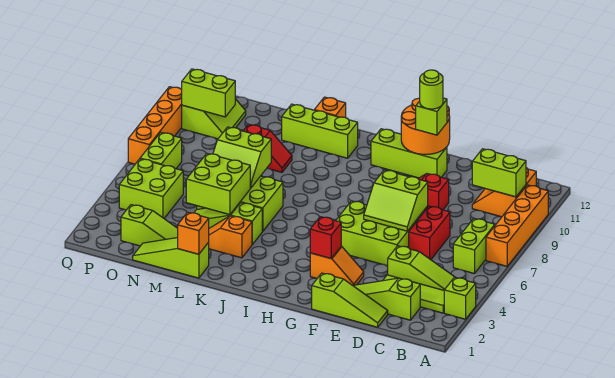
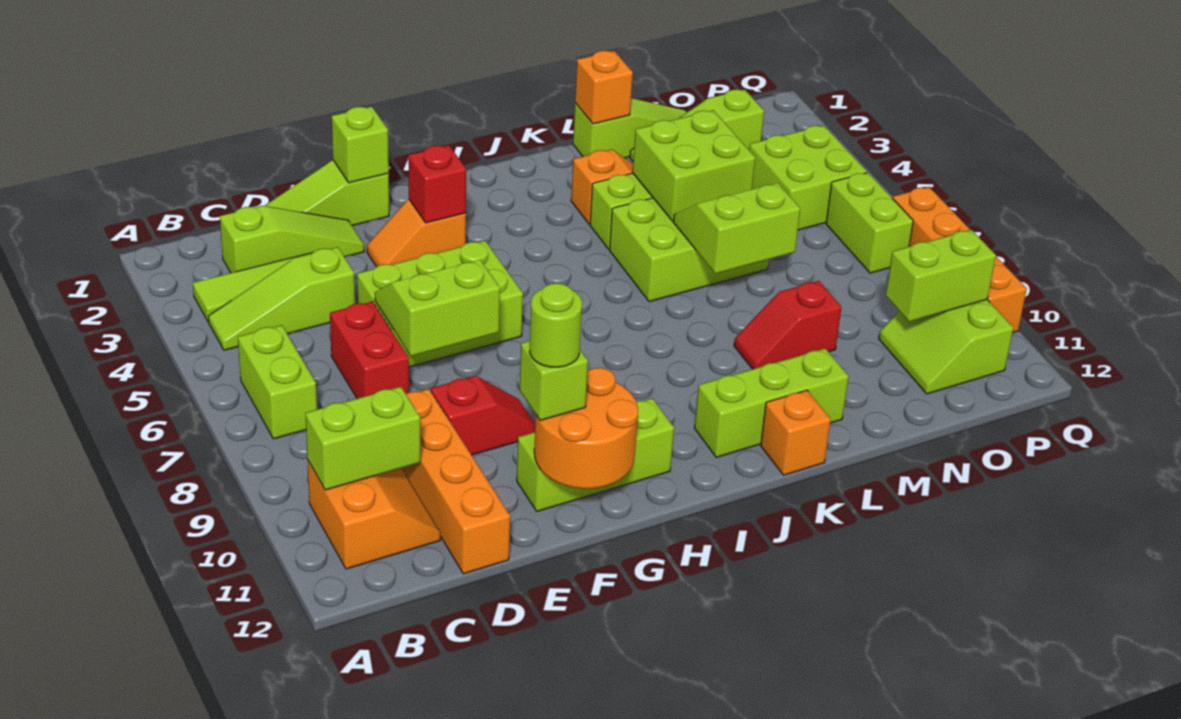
lime brick A3 level 1 -> lime brick F1 level 2
orange brick A7:A10 level 1 -> orange brick D9:D12 level 1

